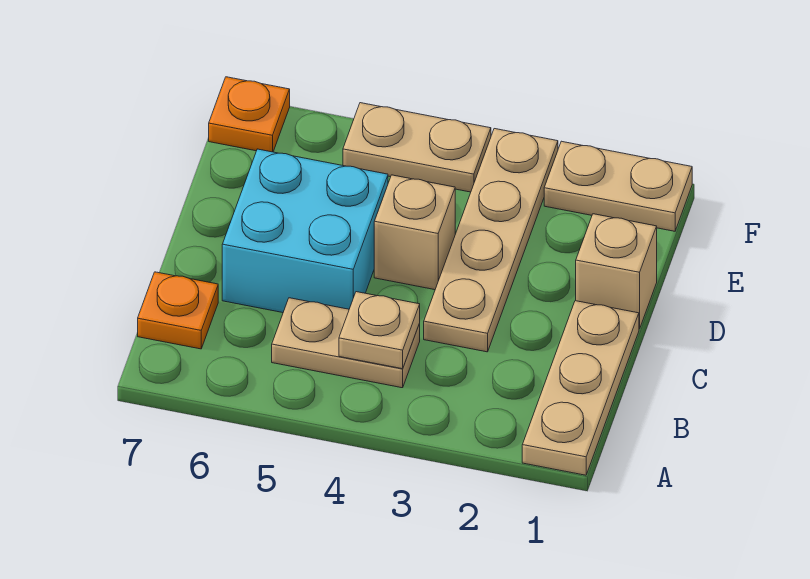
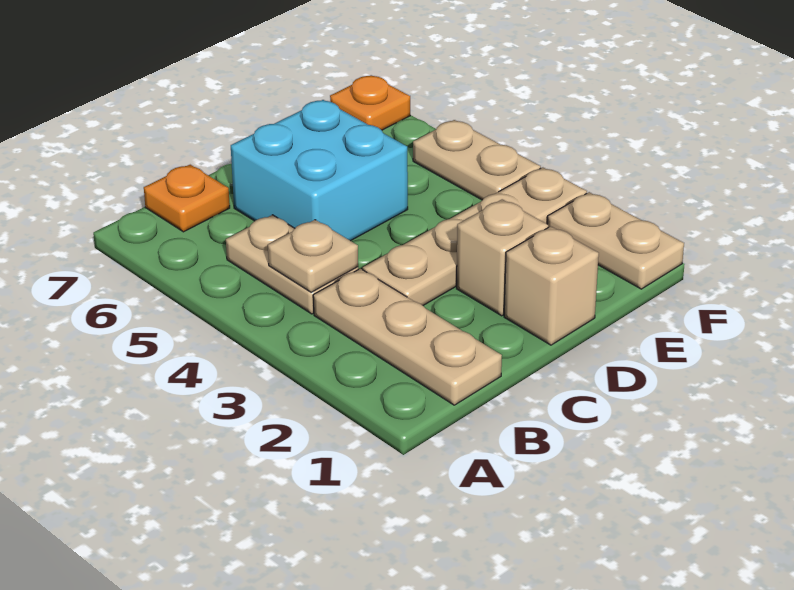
tan plate A1:C1 level 1 -> tan plate B1:B3 level 1
tan brick D4 level 1 -> tan brick D2 level 1

